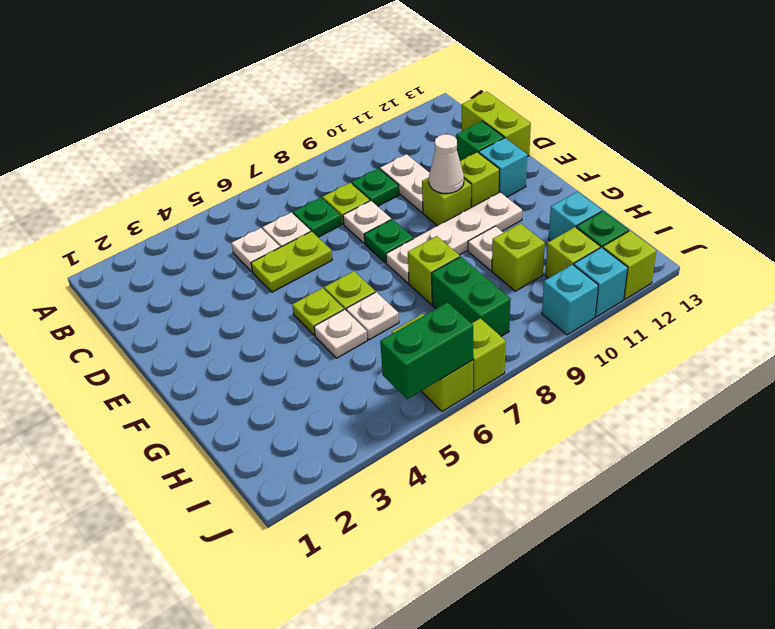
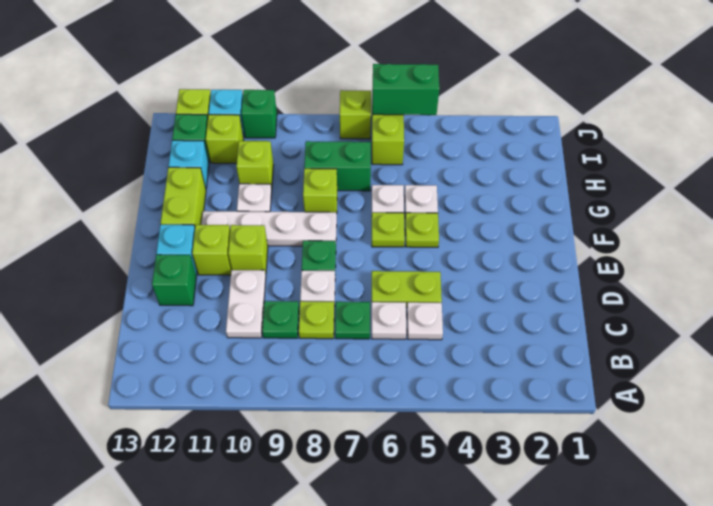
lime brick C13:D13 level 1 -> lime brick F12:G12 level 1
white cone E10 level 2 -> none
green brick H8:I8 level 1 -> green brick H7:H8 level 1
cyan brick J10 level 1 -> green brick J10 level 1

